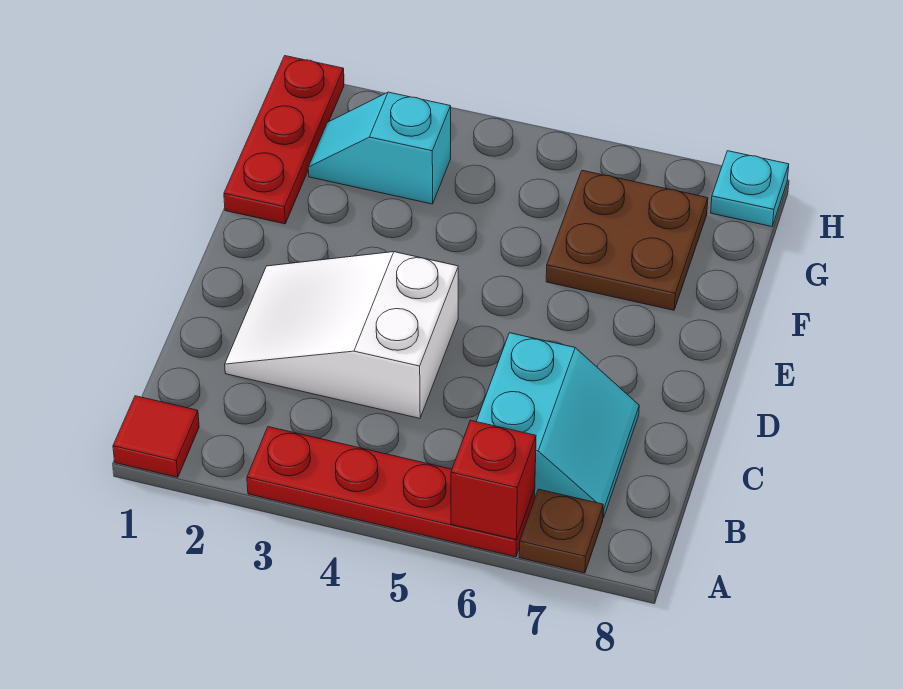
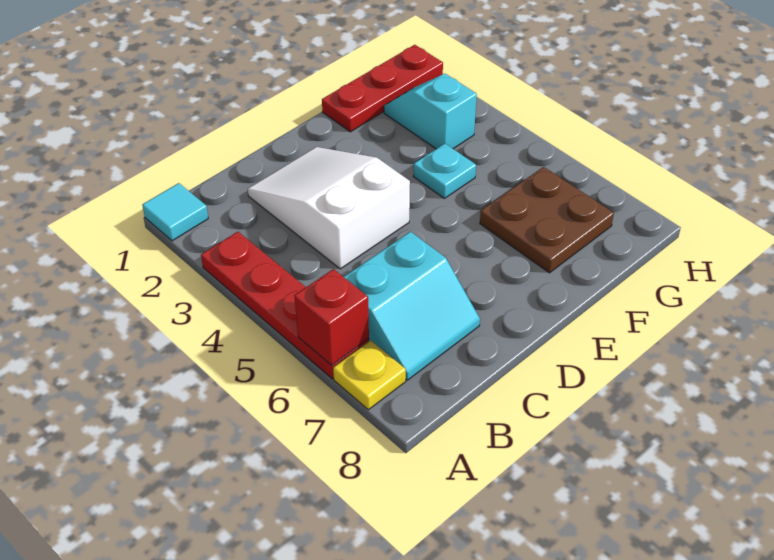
red tile A1 level 1 -> cyan tile A1 level 1
brown plate A7 level 1 -> yellow plate A7 level 1
cyan plate H8 level 1 -> cyan plate F4 level 1

